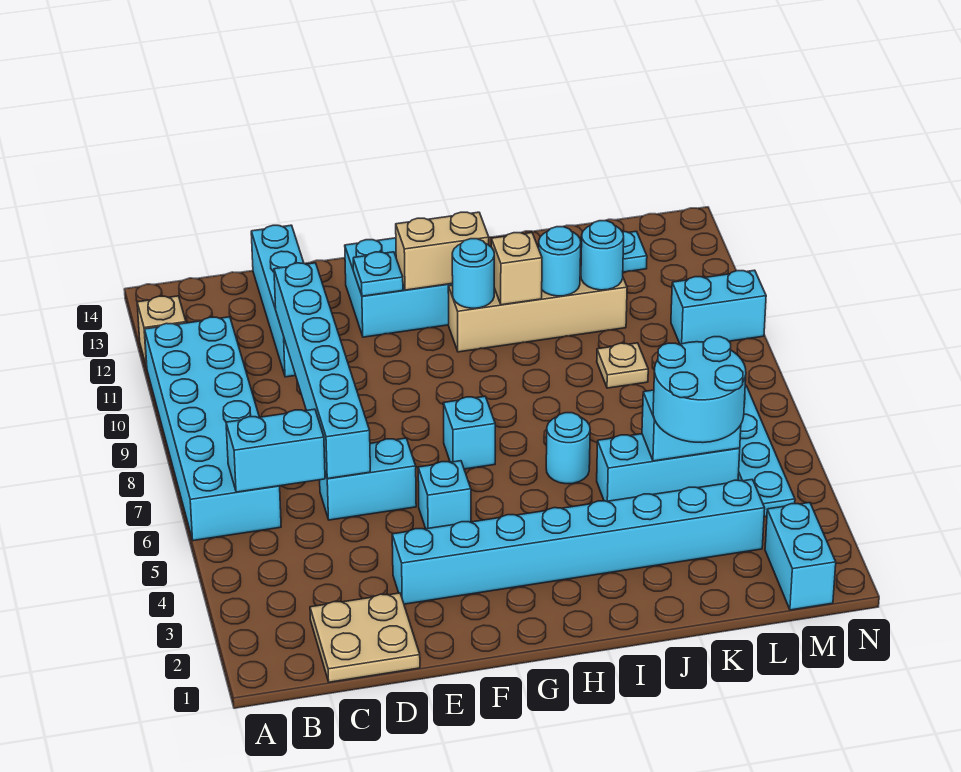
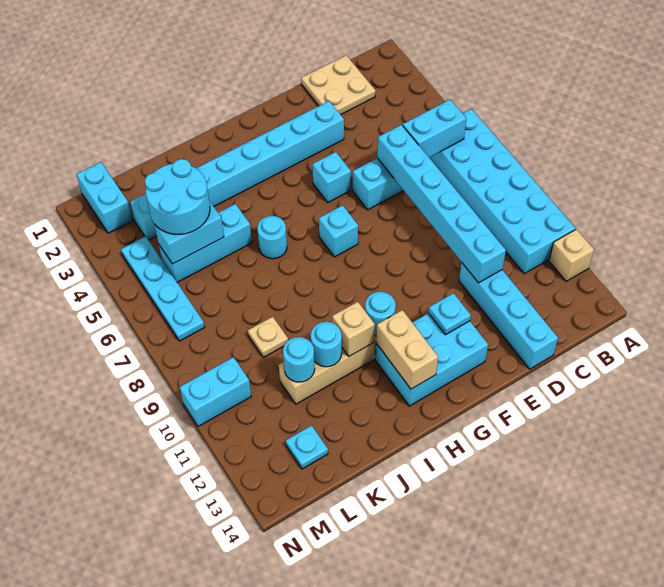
tan brick G12:H12 level 2 -> tan brick H12:H13 level 2

